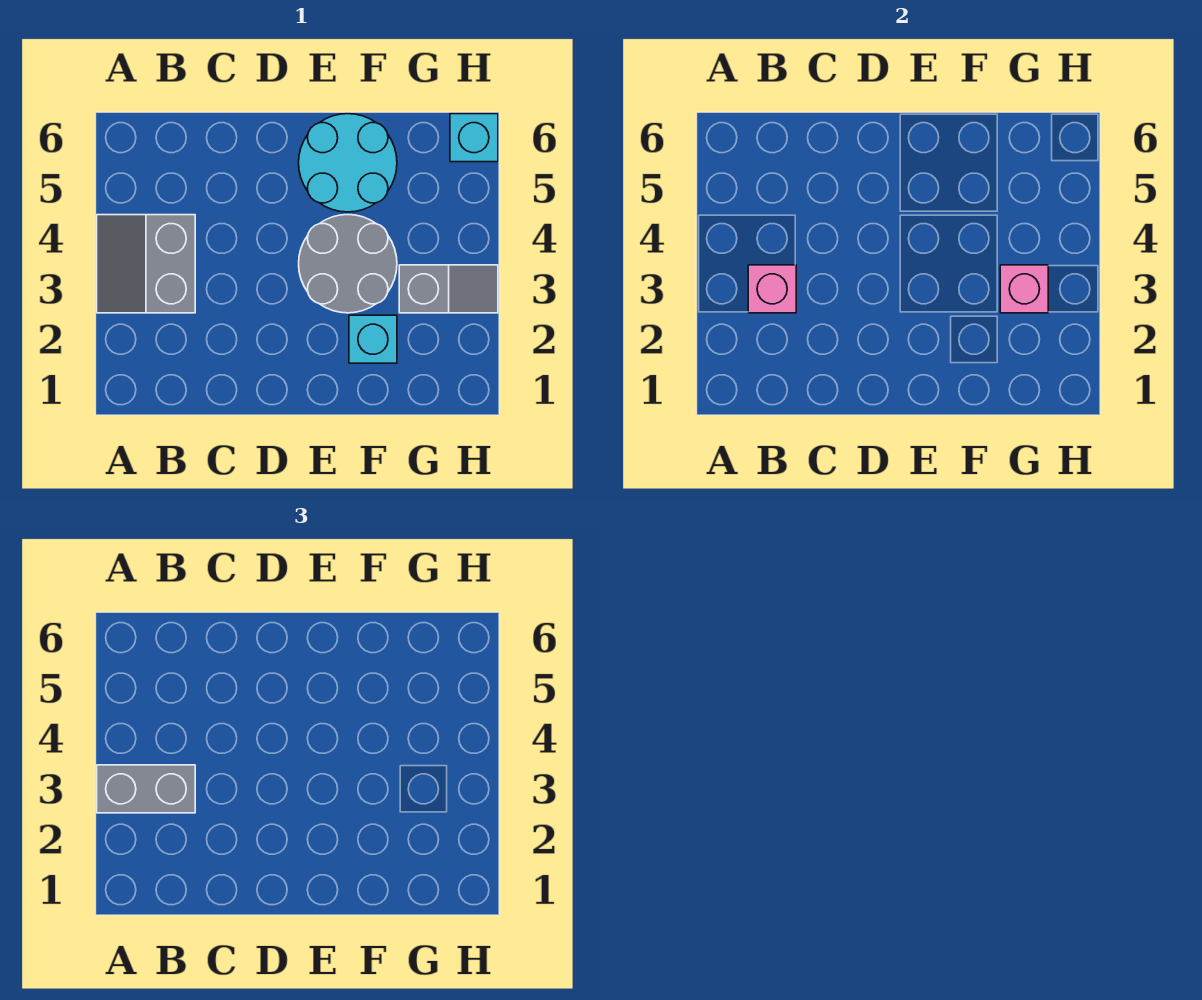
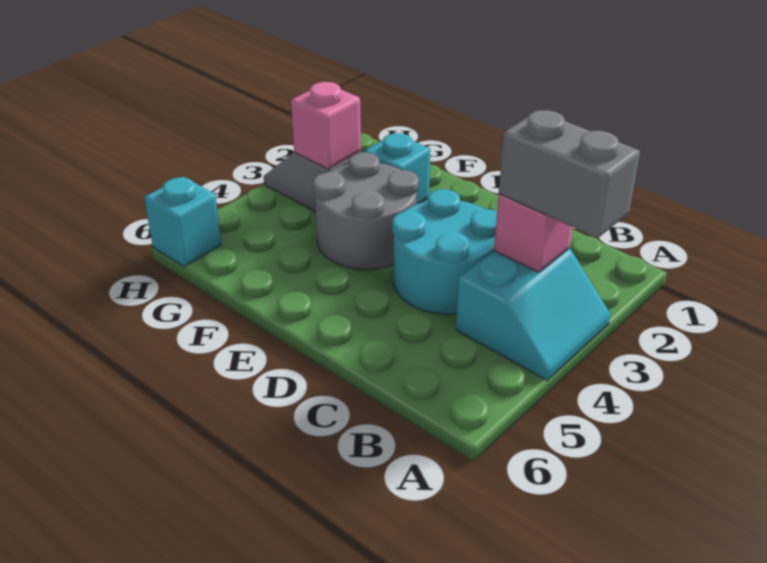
grey slope A3:B4 level 1 top B -> cyan slope A3:B4 level 1 top B
cyan round brick E5:F6 level 1 -> cyan round brick C3:D4 level 1

